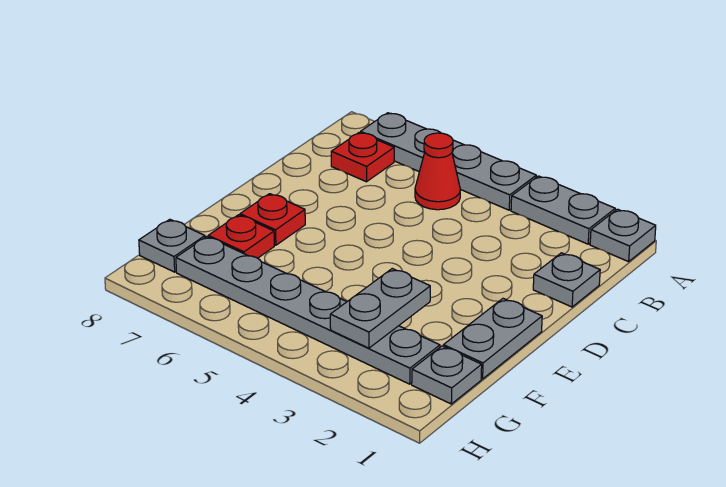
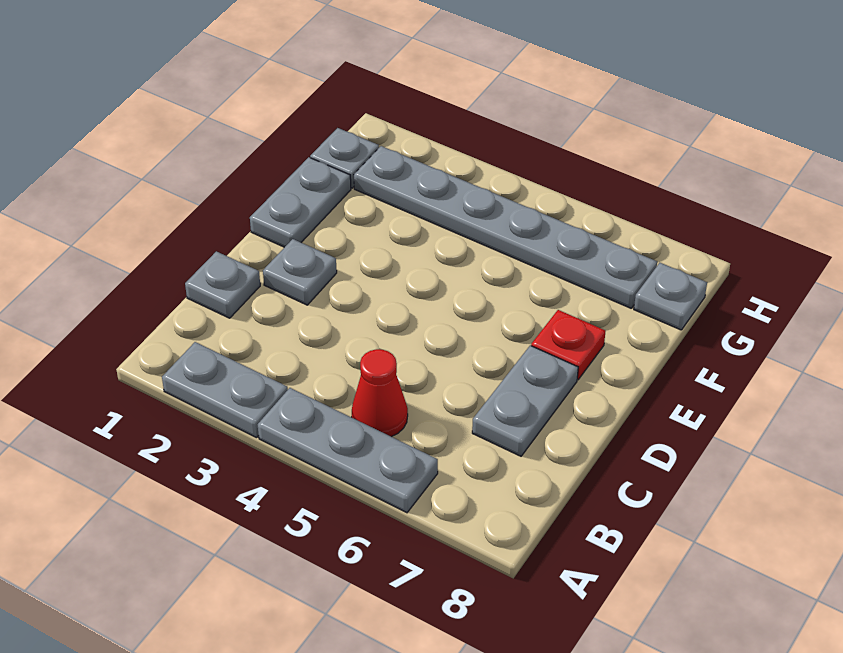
grey plate A1 level 1 -> grey plate D2 level 1
grey plate A4:A7 level 1 -> grey plate A4:A6 level 1
red plate B7 level 1 -> none
grey plate F3:G3 level 2 -> grey plate C7:D7 level 1
red plate F7 level 1 -> none

